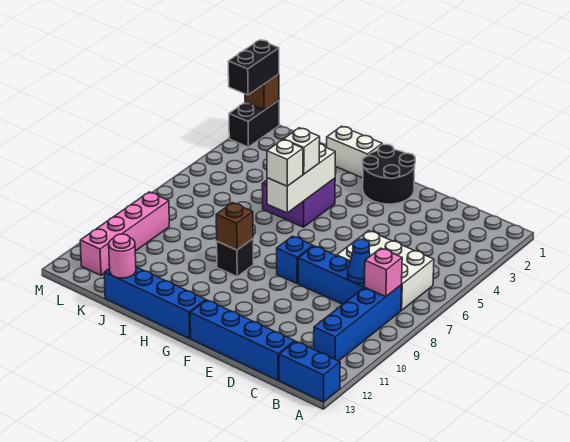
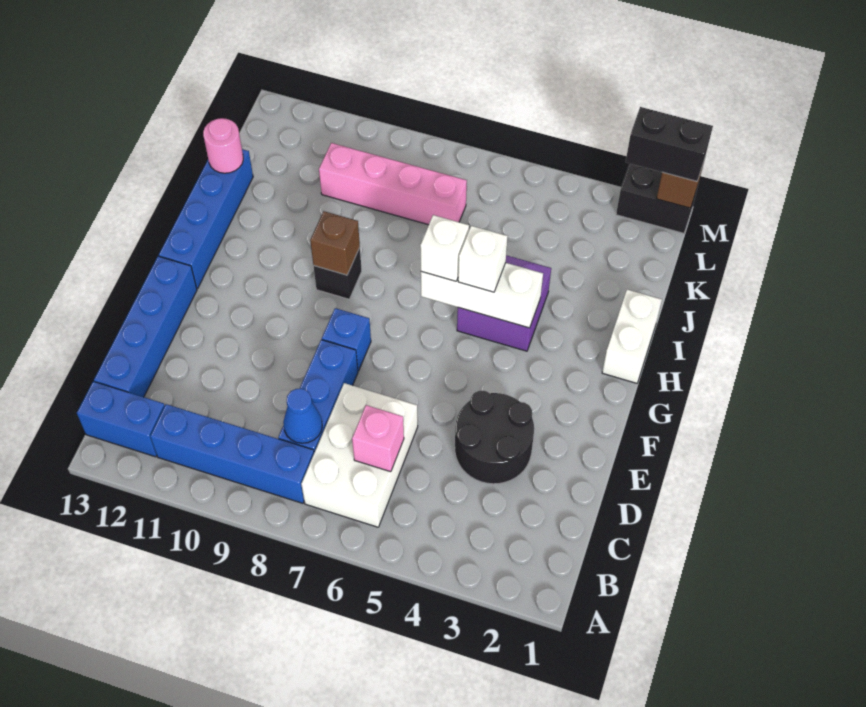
blue brick A13:B13 level 1 -> blue brick B12:B13 level 1
pink brick B8 level 2 -> pink brick C6 level 2
black round brick F1:G2 level 1 -> black round brick D3:E4 level 1
pink brick L9:L12 level 1 -> pink brick K7:K10 level 1

